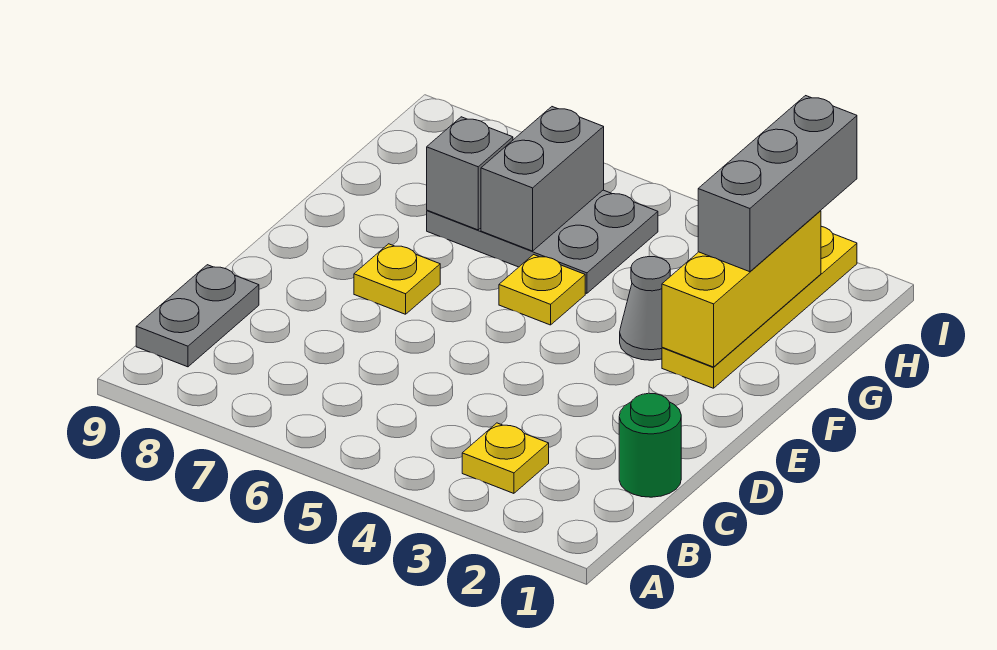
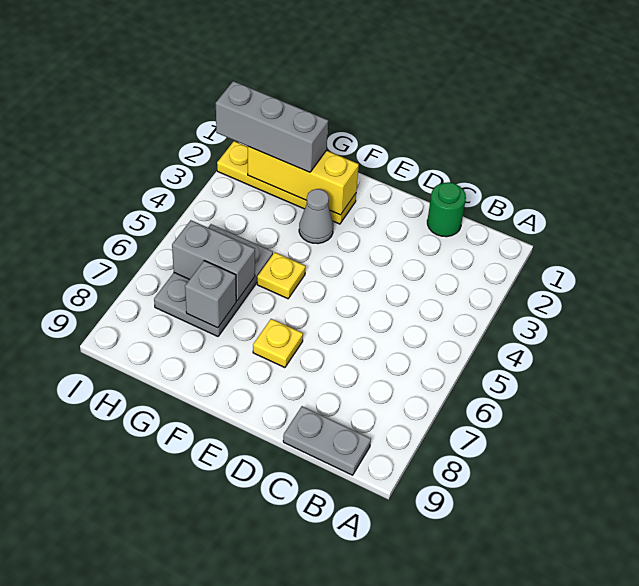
yellow plate B3 level 1 -> none

